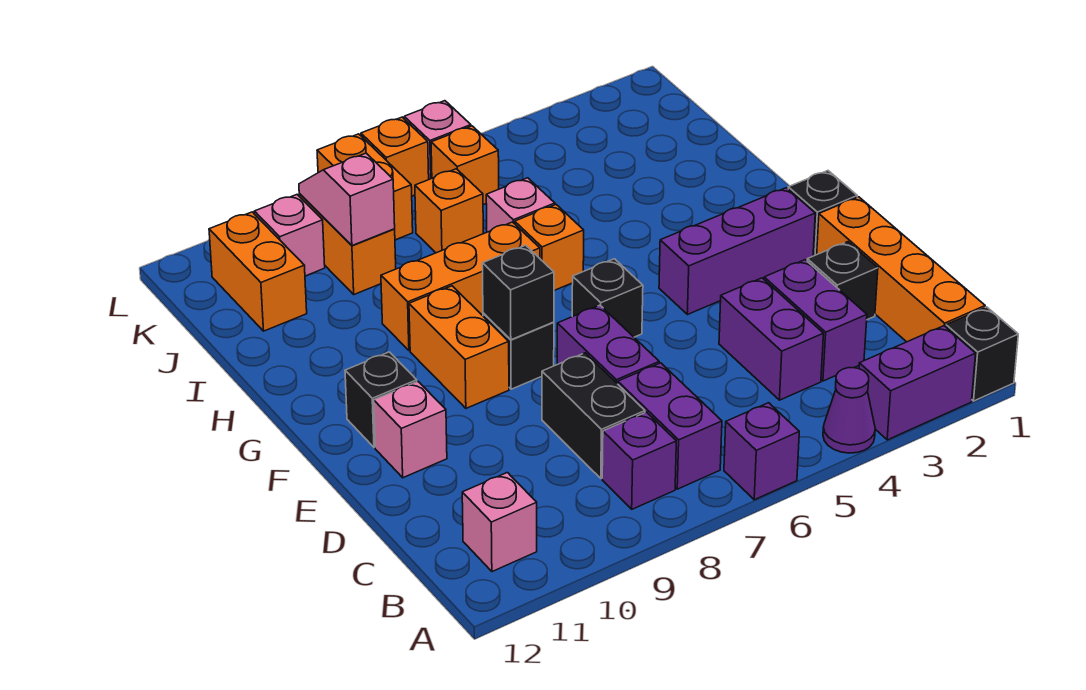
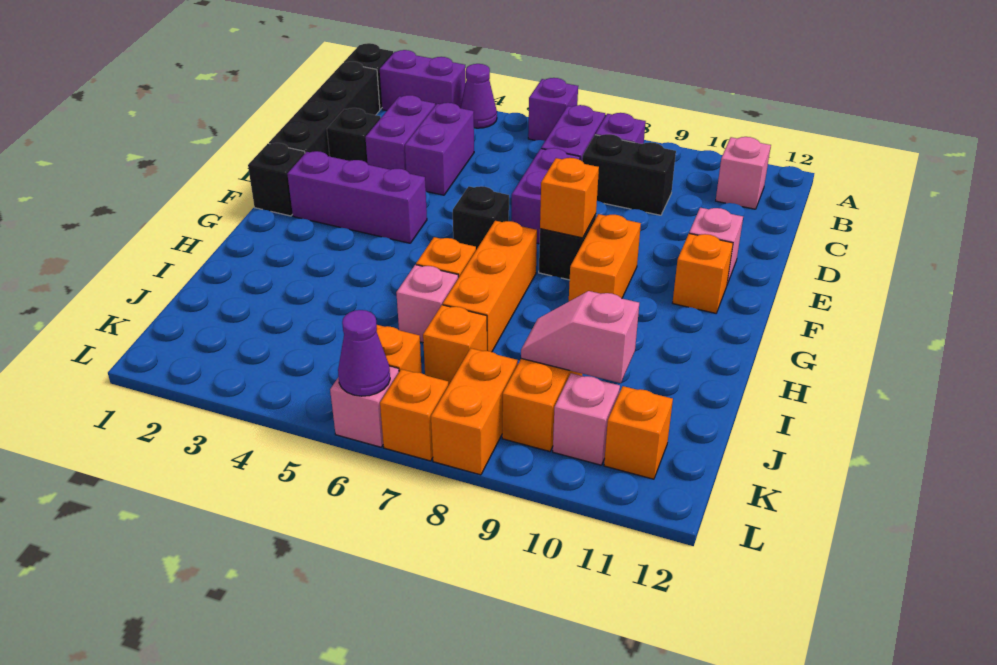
orange brick B1:E1 level 1 -> black brick B1:E1 level 1
black brick C8:D8 level 1 -> black brick C8:C9 level 1
black brick F8 level 2 -> orange brick F8 level 2
black brick F11 level 1 -> orange brick F11 level 1
orange brick H7:H9 level 1 -> orange brick G7:I7 level 1
pink slope J9:K9 level 2 top J -> pink slope J9:J10 level 2 top 10
orange brick J11:K11 level 1 -> orange brick K11 level 1
none -> purple cone L6 level 2

